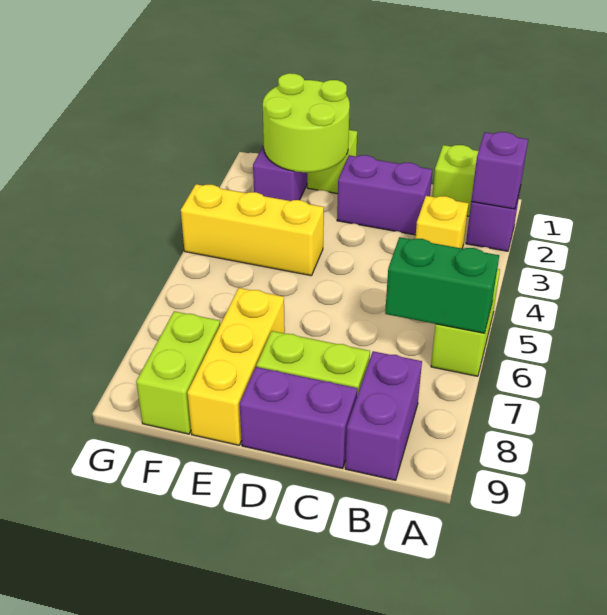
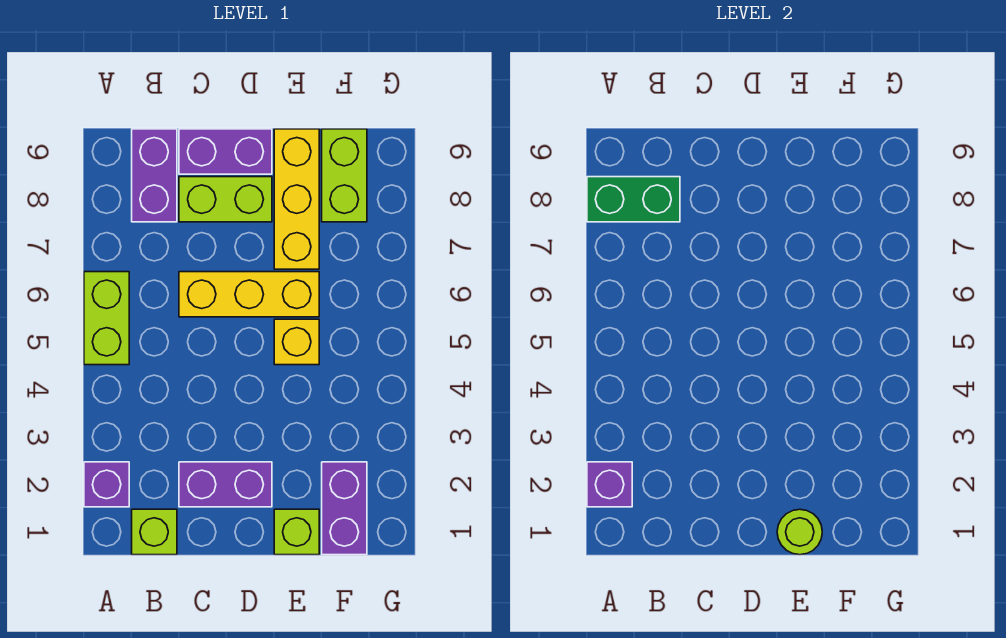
green brick A6:B6 level 2 -> green brick A8:B8 level 2
yellow brick B3 level 1 -> yellow brick E5 level 1
lime round brick E1:F2 level 2 -> lime round brick E1 level 2
yellow brick E4:G4 level 1 -> yellow brick C6:E6 level 1

